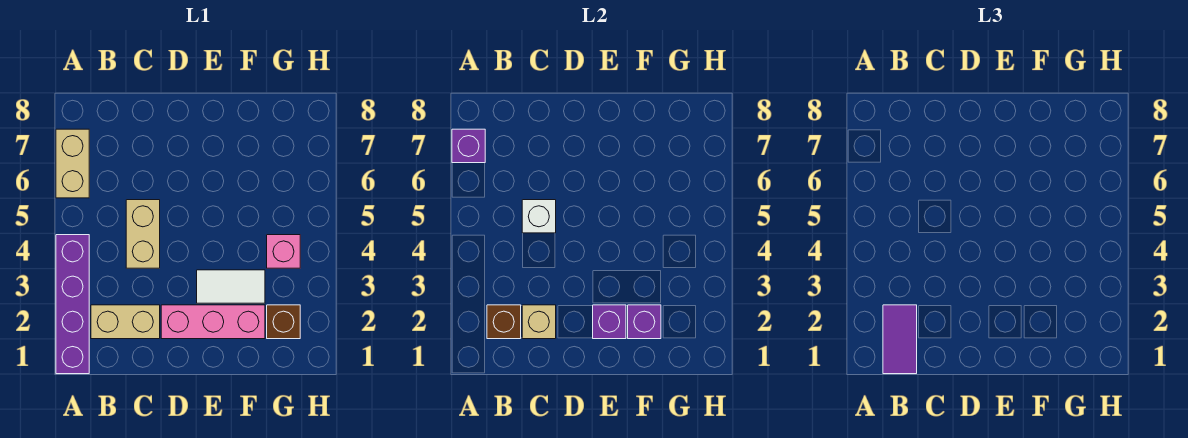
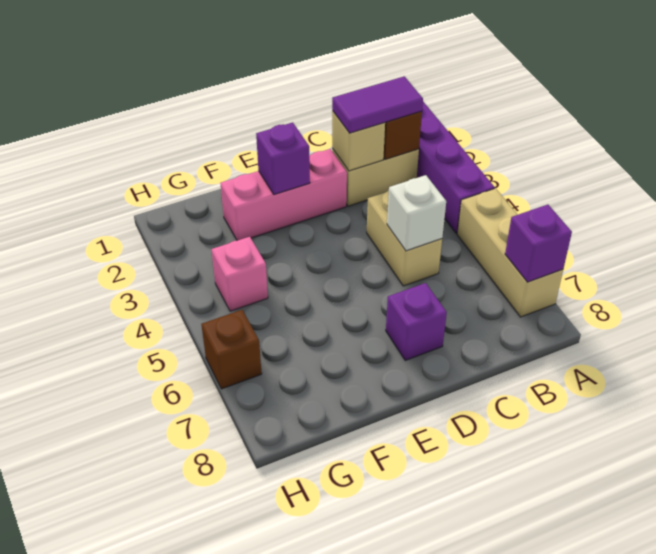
tan brick A6:A7 level 1 -> tan brick A5:A7 level 1
purple tile B1:B2 level 3 -> purple tile B2:C2 level 3
white tile E3:F3 level 1 -> none
purple brick F2 level 2 -> purple brick D7 level 1
brown brick G2 level 1 -> brown brick H6 level 1

